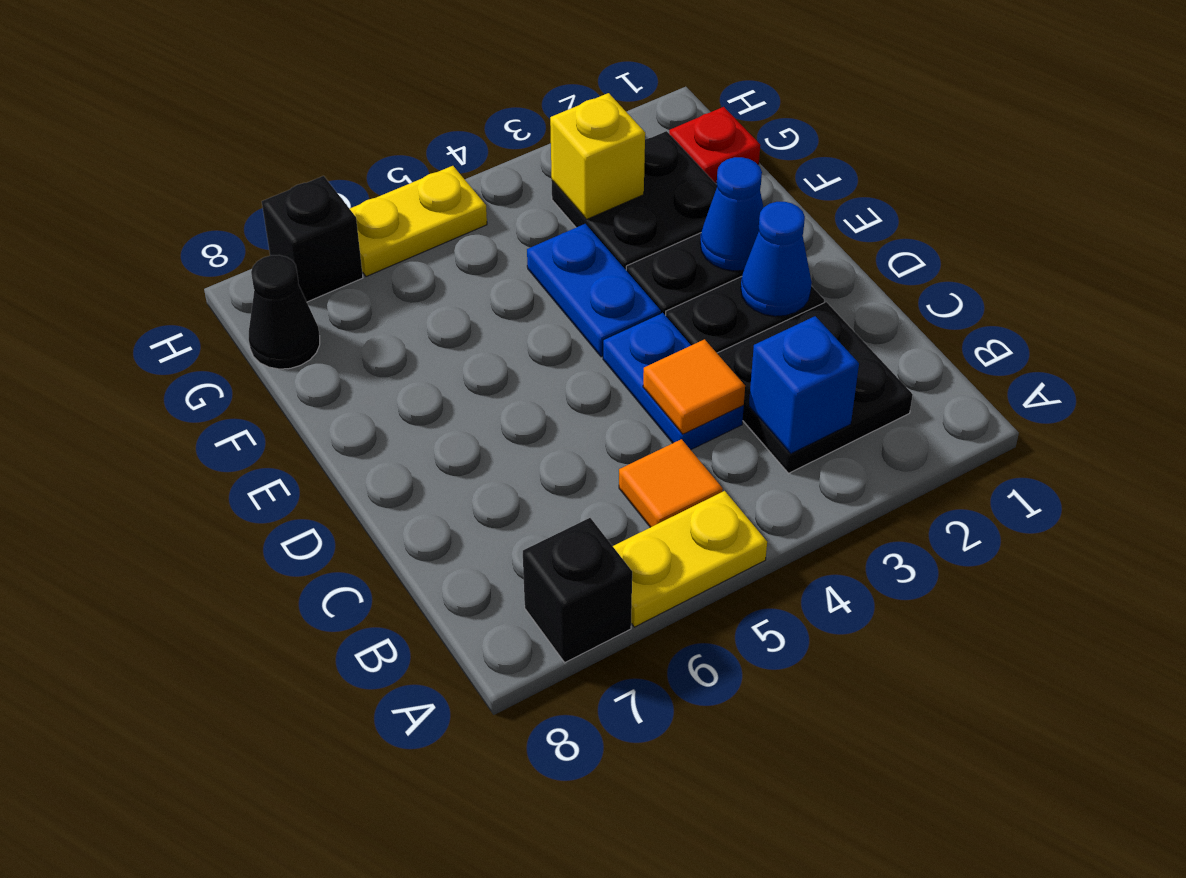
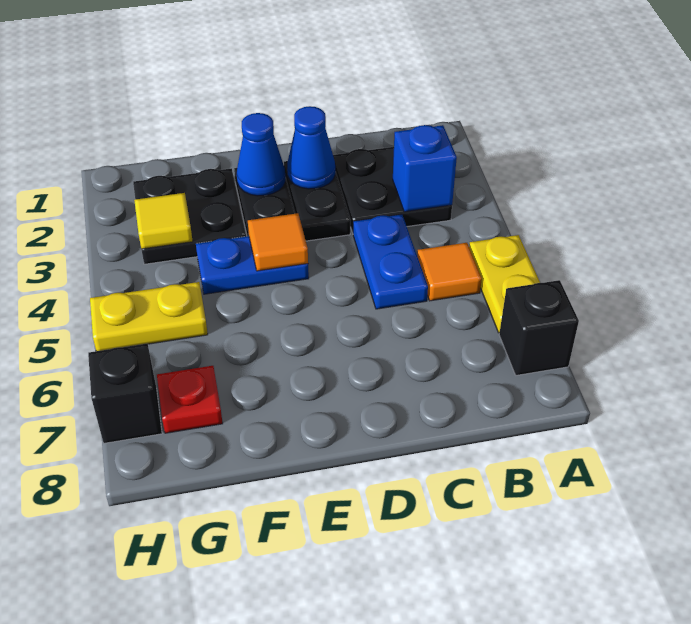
blue plate C4:D4 level 1 -> blue plate C4:C5 level 1
orange tile C4 level 2 -> orange tile E4 level 2
red plate G1 level 1 -> red plate G7 level 1
yellow brick G3 level 2 -> yellow tile G3 level 2
black cone G8 level 1 -> none
yellow plate H5:H6 level 1 -> yellow plate G5:H5 level 1

